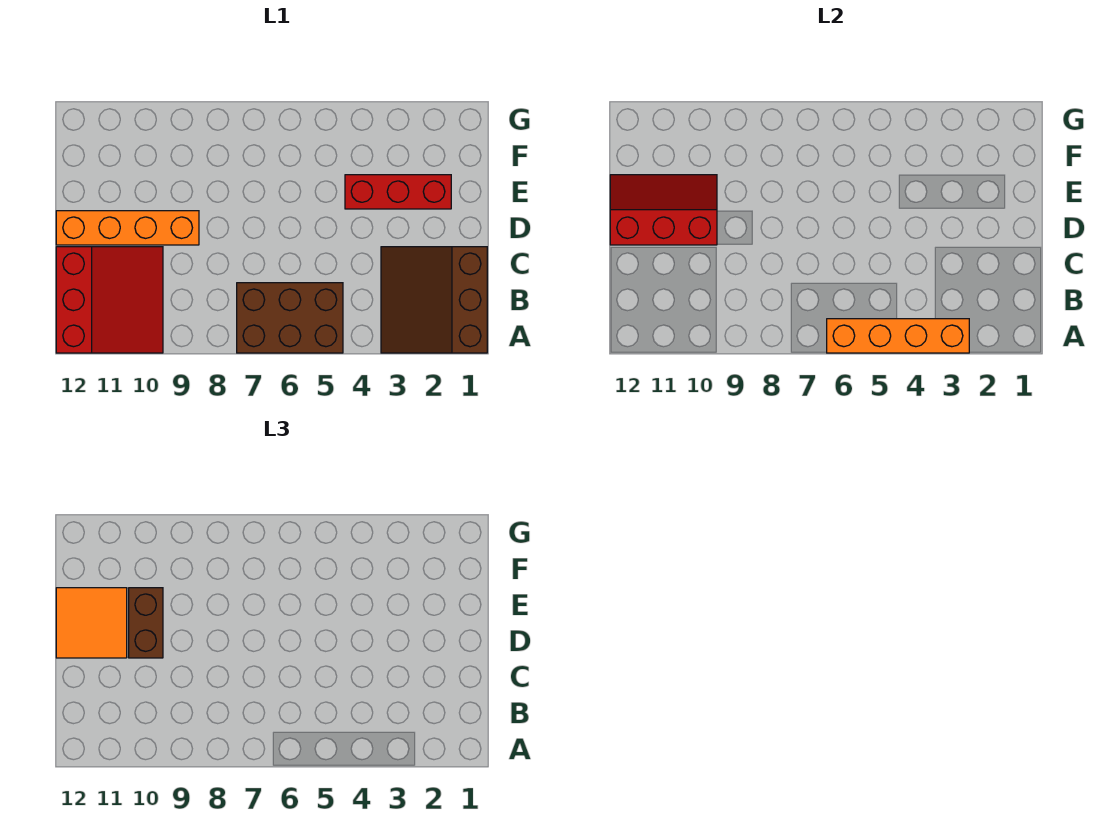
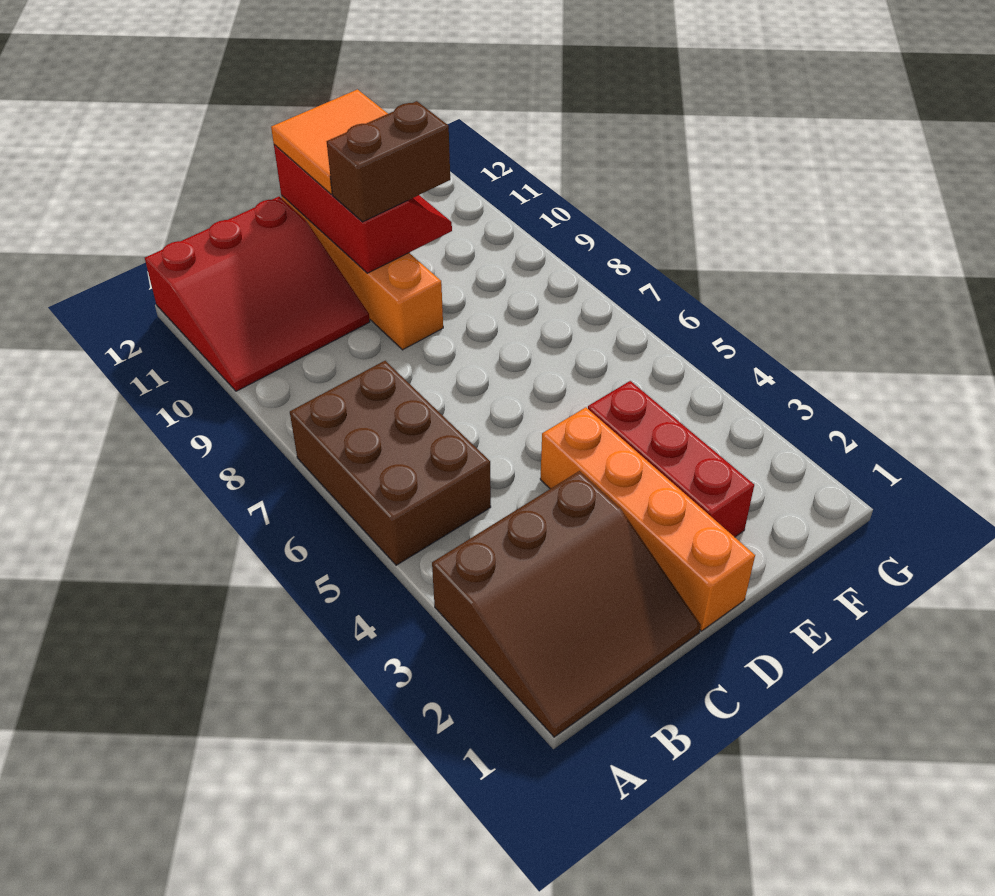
brown slope A1:C3 level 1 top 1 -> brown slope A1:C3 level 1 top 3
orange brick A3:A6 level 2 -> orange brick D1:D4 level 1

